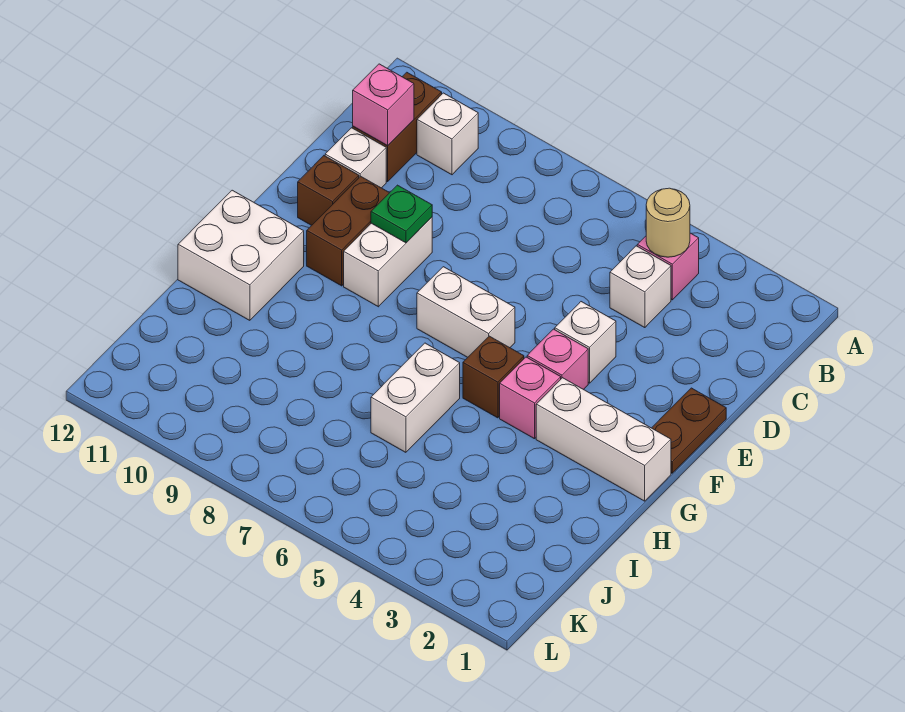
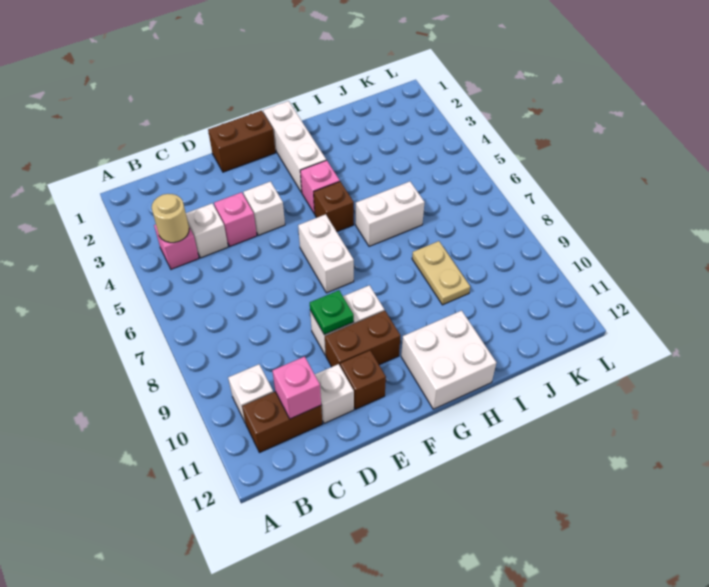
brown plate E1:F1 level 1 -> brown brick E1:F1 level 1
pink brick F4 level 1 -> pink brick D4 level 1
none -> tan plate I8:I9 level 1

